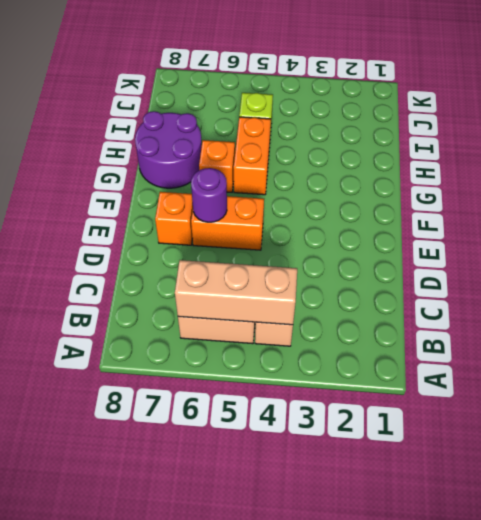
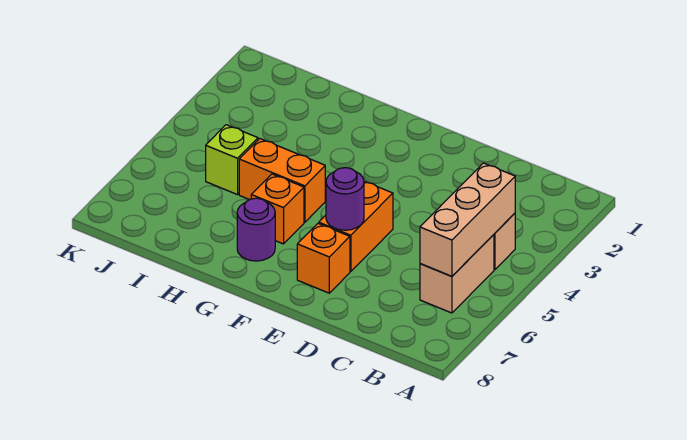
purple round brick G7:H8 level 1 -> purple round brick G7 level 1

